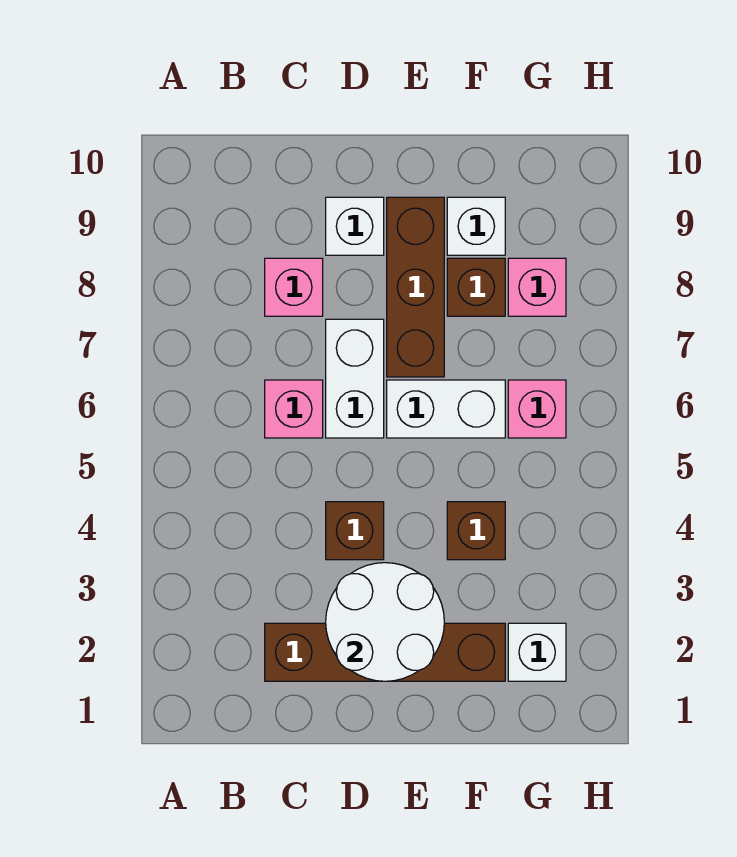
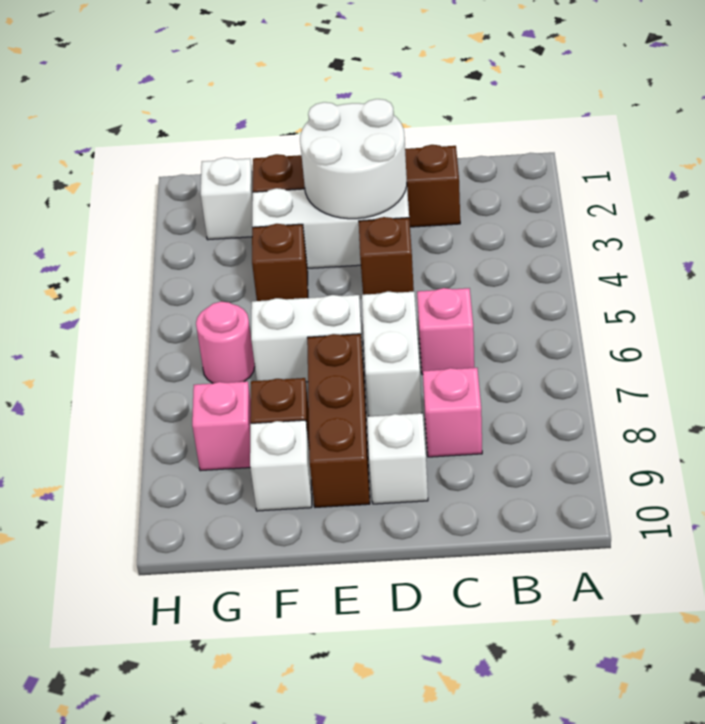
none -> white brick D3:F3 level 1
pink brick G6 level 1 -> pink round brick G6 level 1

